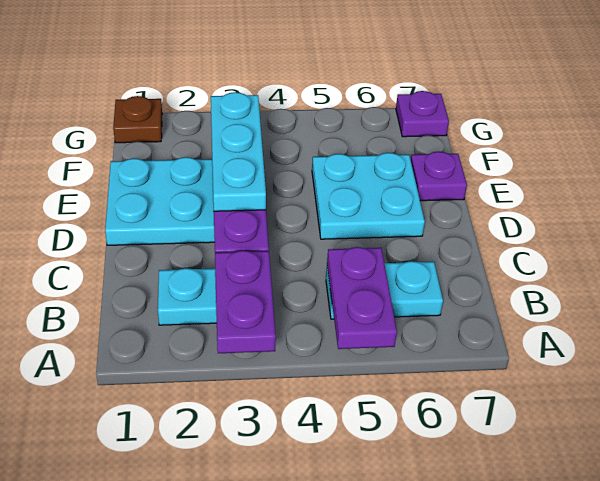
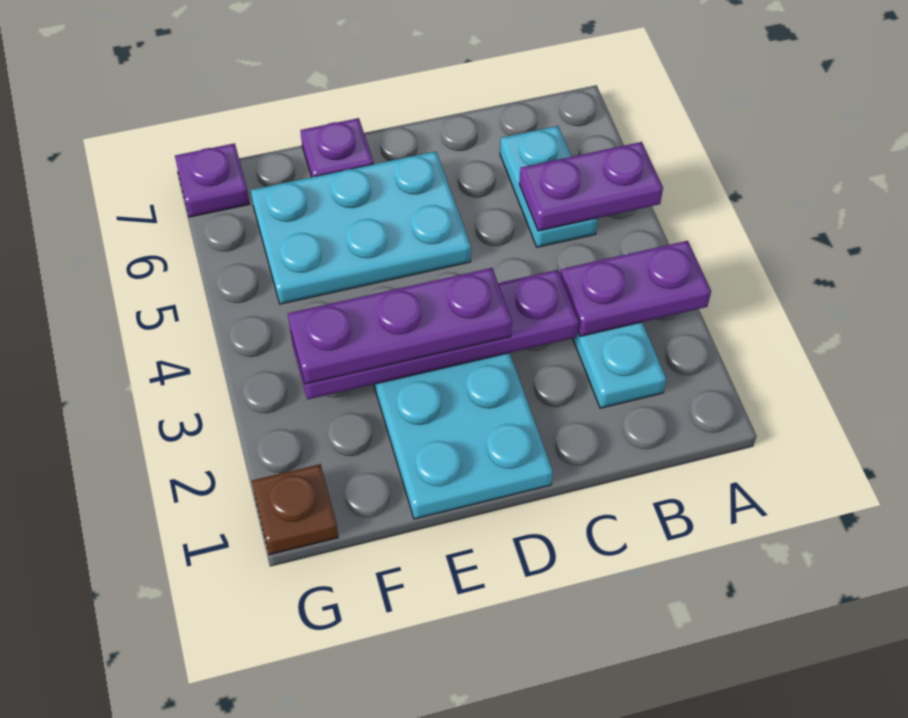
cyan plate D3:F3 level 3 -> purple plate D3:F3 level 3
cyan plate D5:E6 level 1 -> cyan plate D5:F6 level 1

